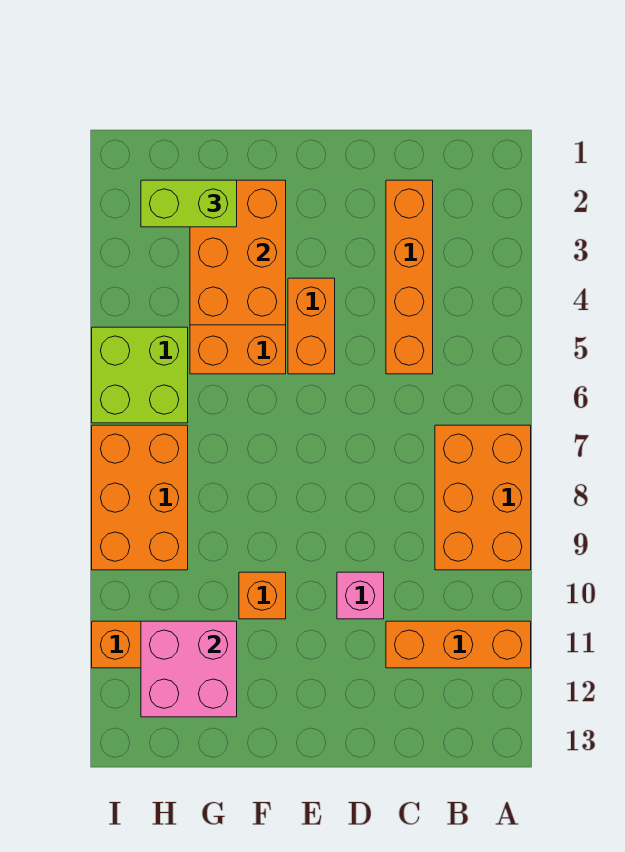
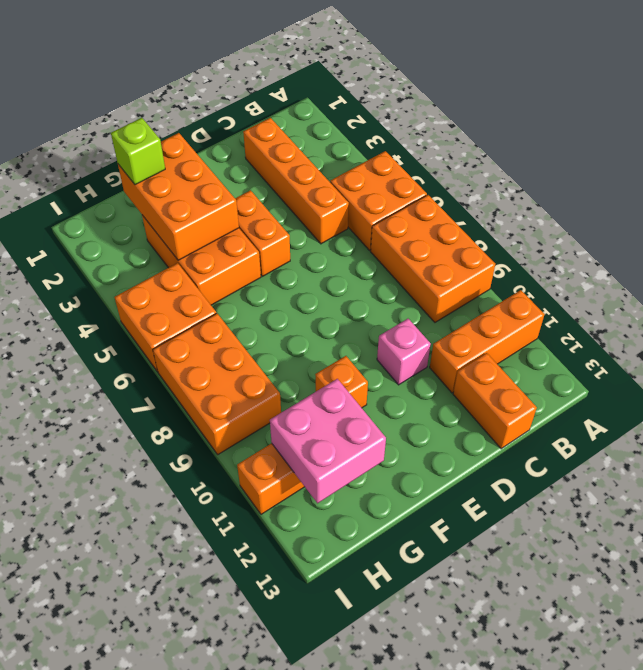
none -> orange brick A5:B6 level 1
none -> orange brick C12:C13 level 1
lime brick G2:H2 level 3 -> lime brick G2 level 3
lime brick H5:I6 level 1 -> orange brick H5:I6 level 1

